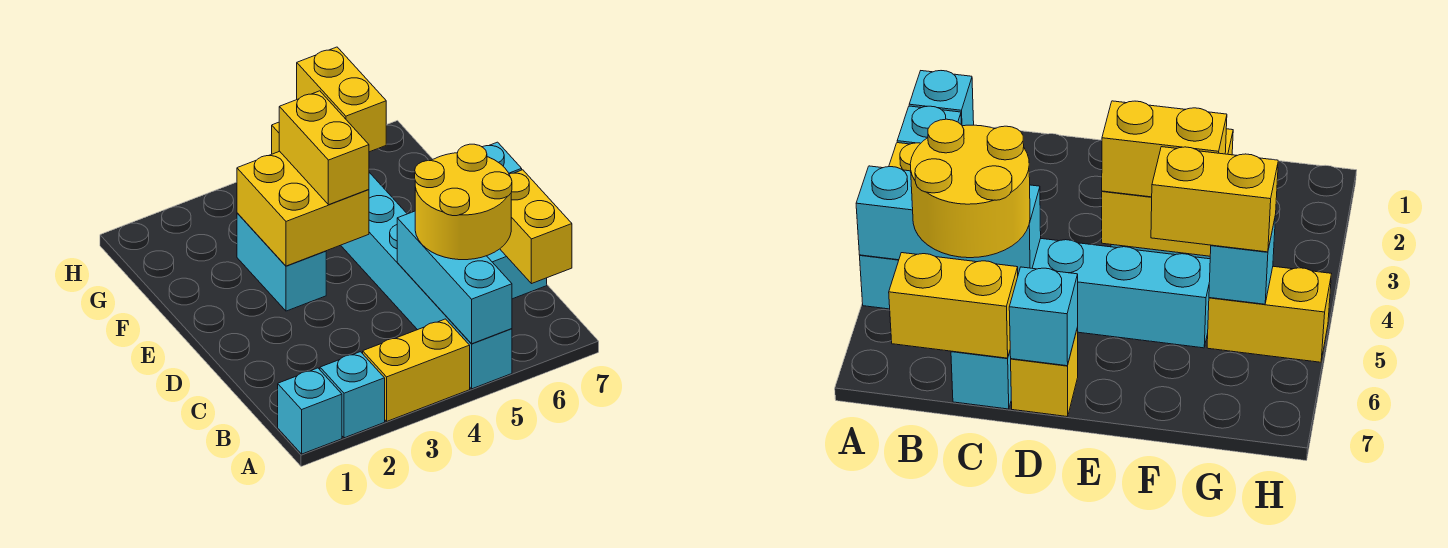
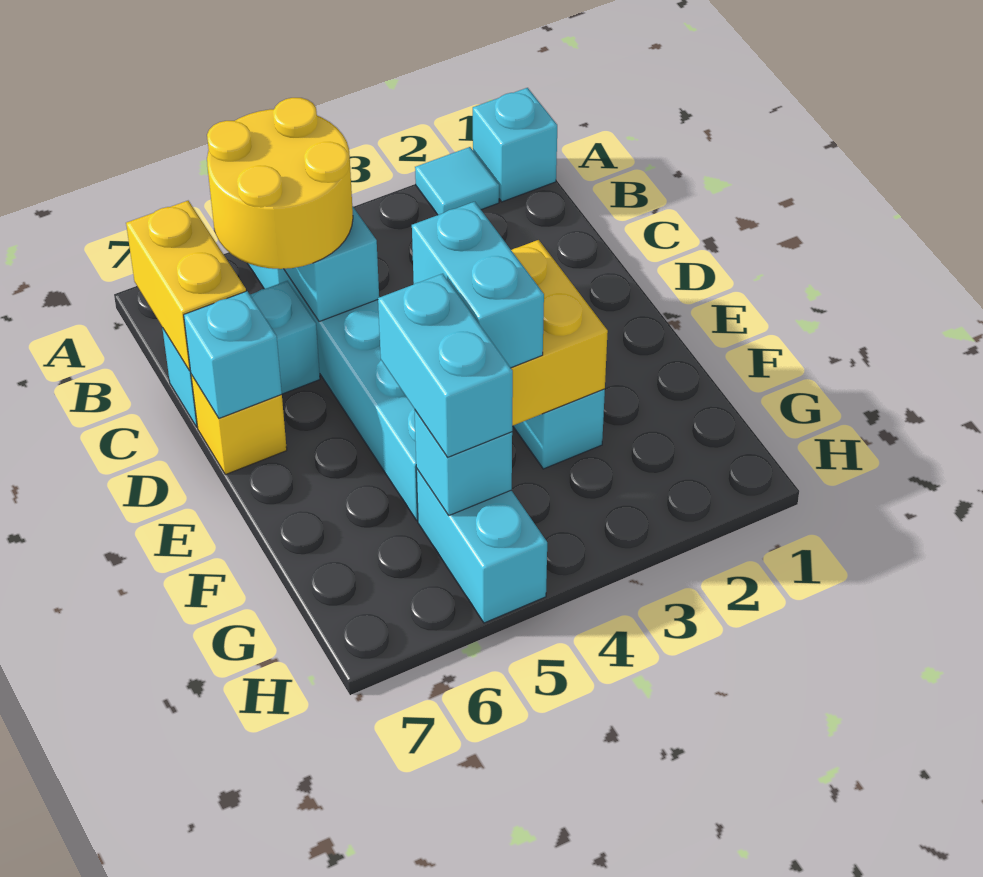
cyan brick A2 level 1 -> cyan tile A2 level 1
yellow brick A3:A4 level 1 -> none
yellow brick E4:F4 level 3 -> cyan brick E4:F4 level 3
yellow brick F5:G5 level 3 -> cyan brick F5:G5 level 3
yellow brick G5:H5 level 1 -> cyan brick G5:H5 level 1

